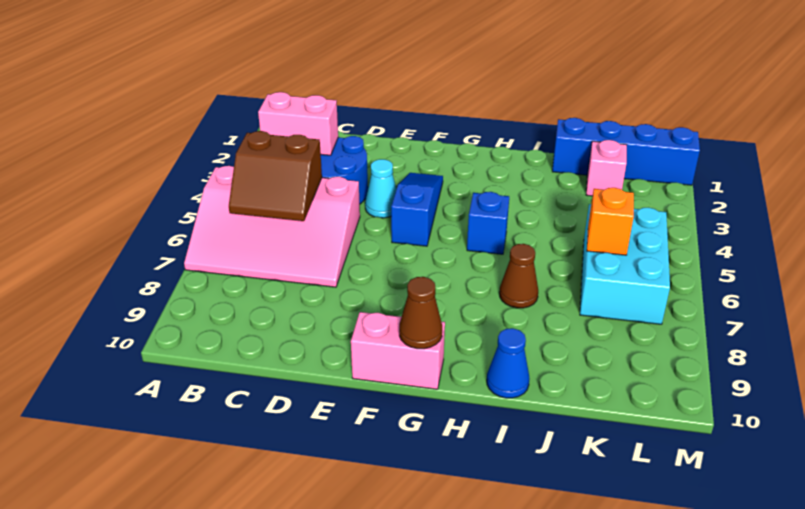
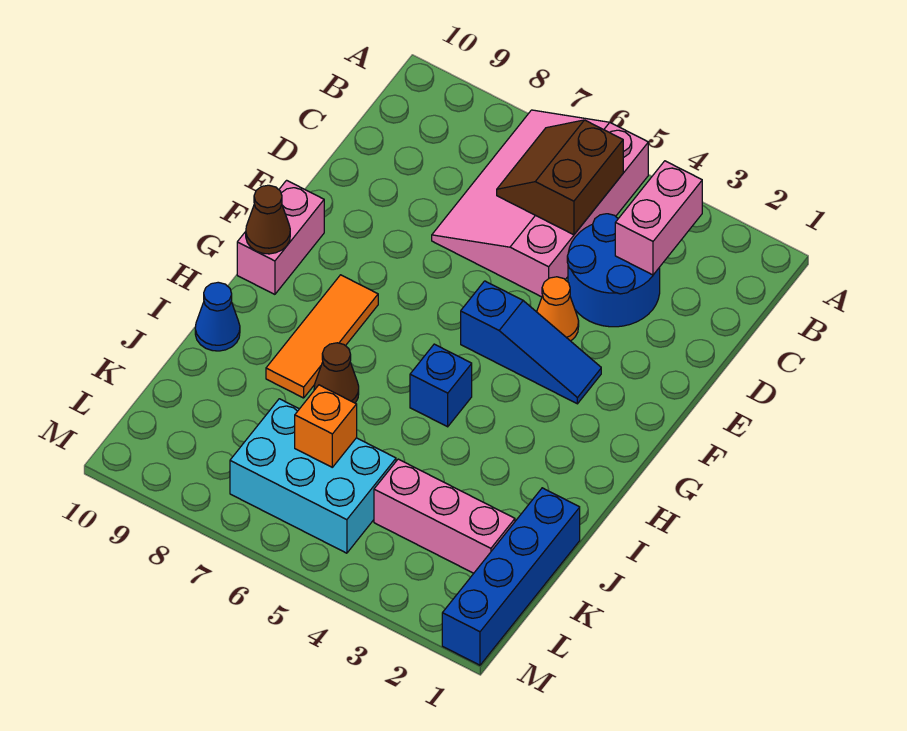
cyan cone E4 level 1 -> orange cone E4 level 1
none -> orange tile G8:I8 level 1
pink brick K2 level 1 -> pink brick K2:K4 level 1

